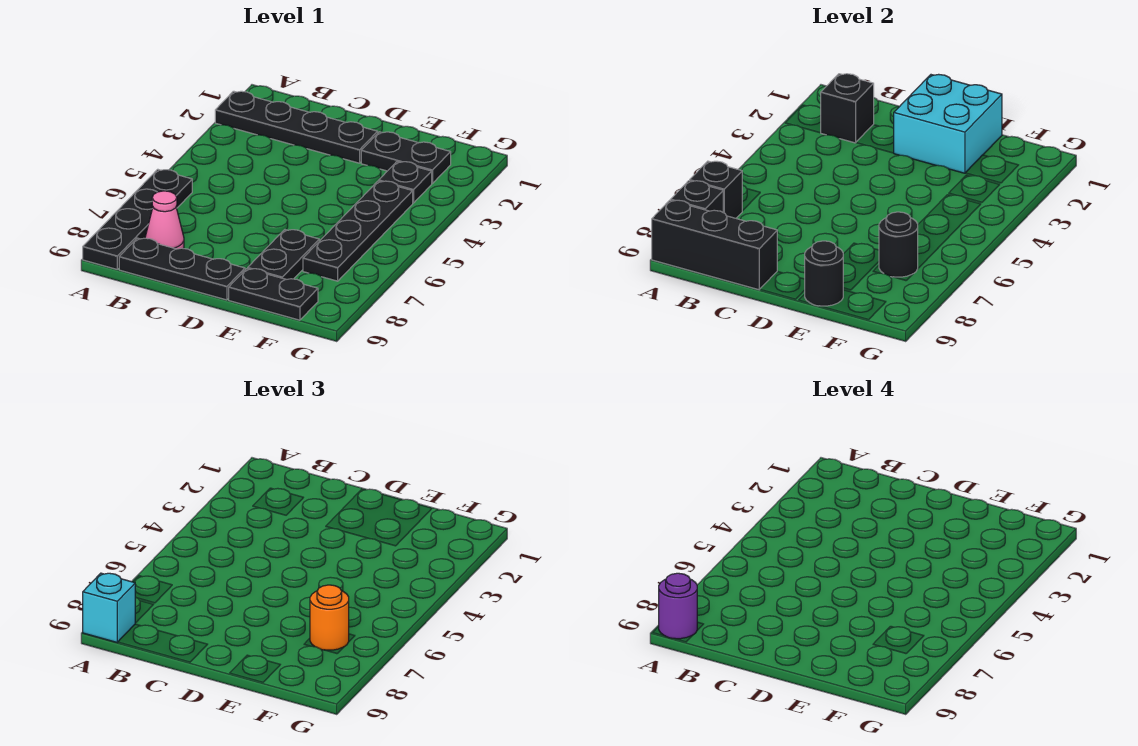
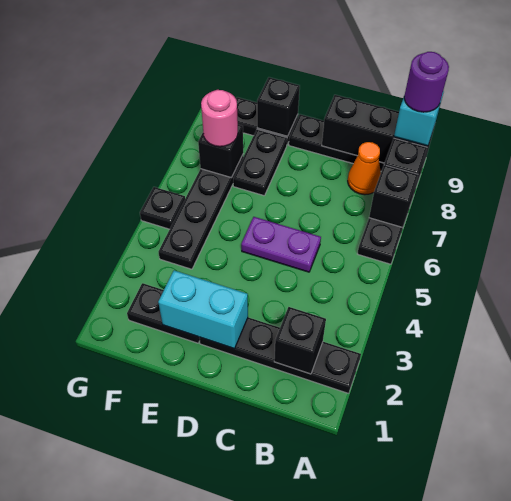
pink cone B8 level 1 -> orange cone B8 level 1
none -> purple plate C5:D5 level 1
cyan brick D1:E2 level 2 -> cyan brick D2:E2 level 2
black round brick E9 level 2 -> black brick E9 level 2
black plate F3 level 1 -> black plate G5 level 1
black round brick F7 level 2 -> black brick F7 level 2
orange round brick F7 level 3 -> pink round brick F7 level 3

